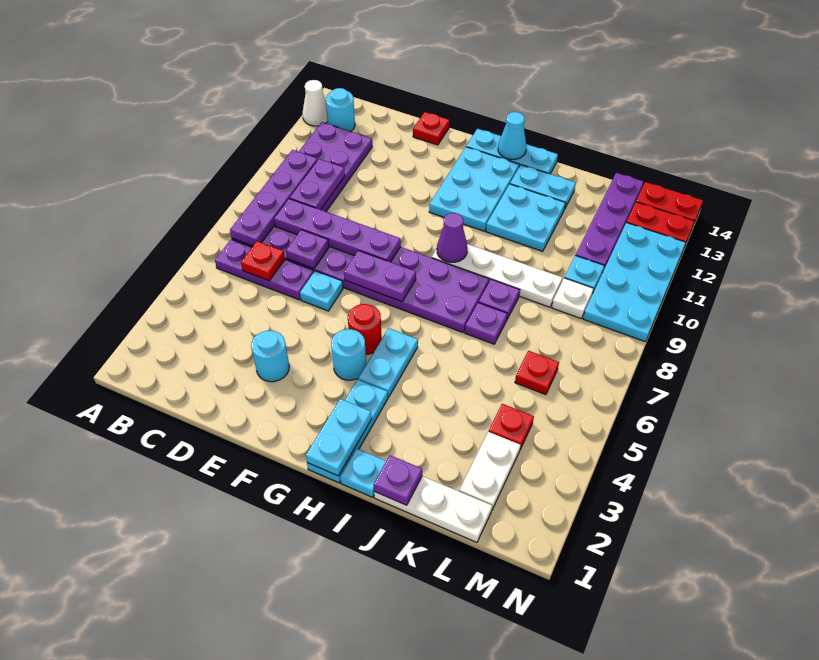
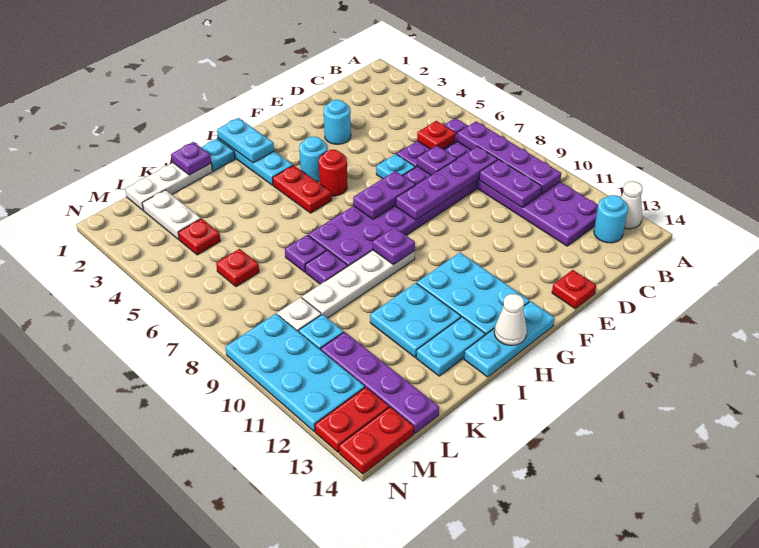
cyan plate H4:H5 level 1 -> red plate H4:H5 level 1
purple cone H9 level 2 -> purple plate H9 level 2
cyan cone H14 level 2 -> white cone H14 level 2

